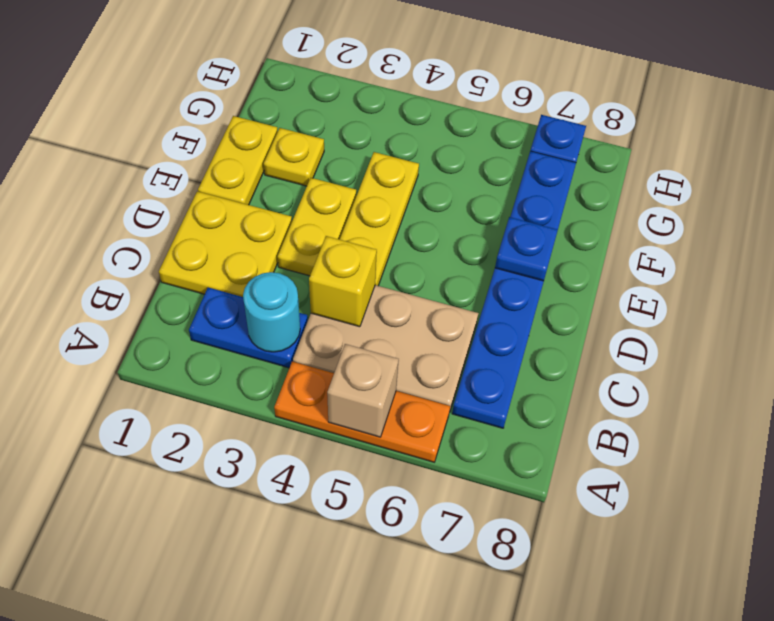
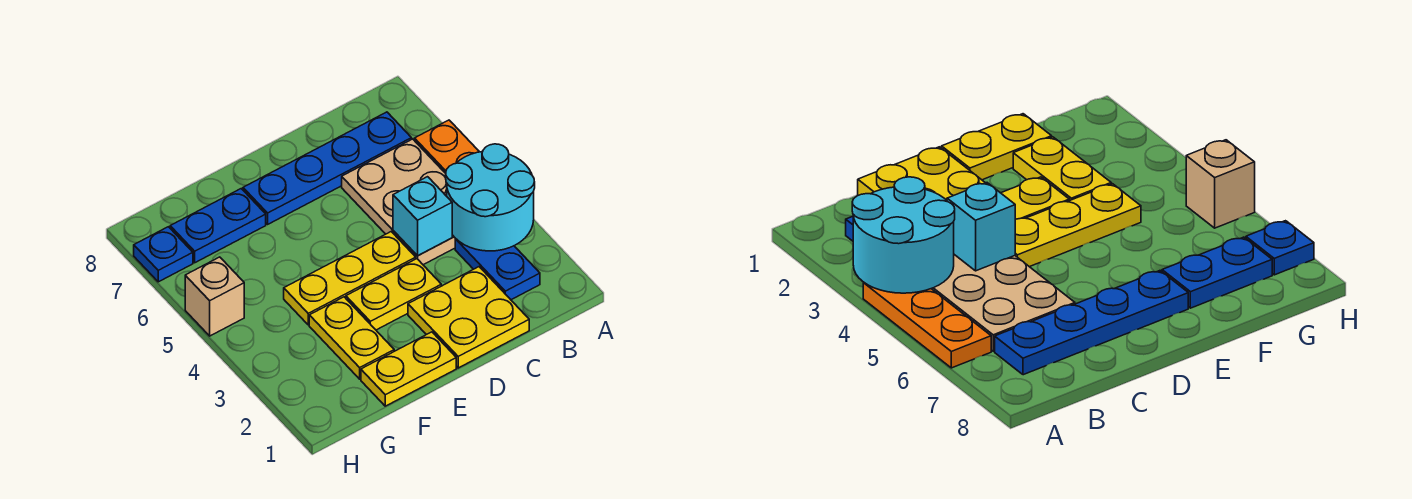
tan brick A5 level 2 -> tan brick H5 level 1
cyan round brick B3 level 2 -> cyan round brick A3:B4 level 2
yellow brick C4 level 2 -> cyan brick C4 level 2
blue plate E7 level 2 -> none
yellow plate F2 level 1 -> yellow plate F2:F3 level 1

